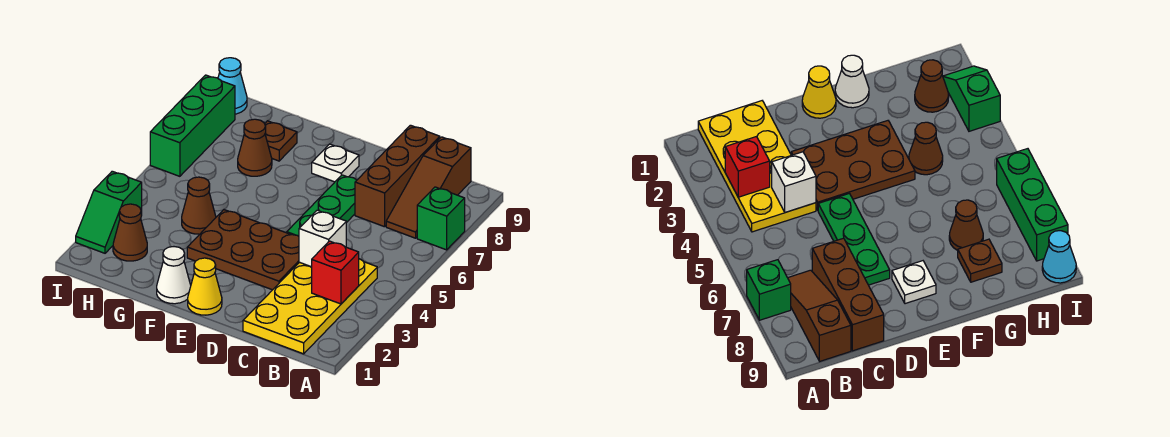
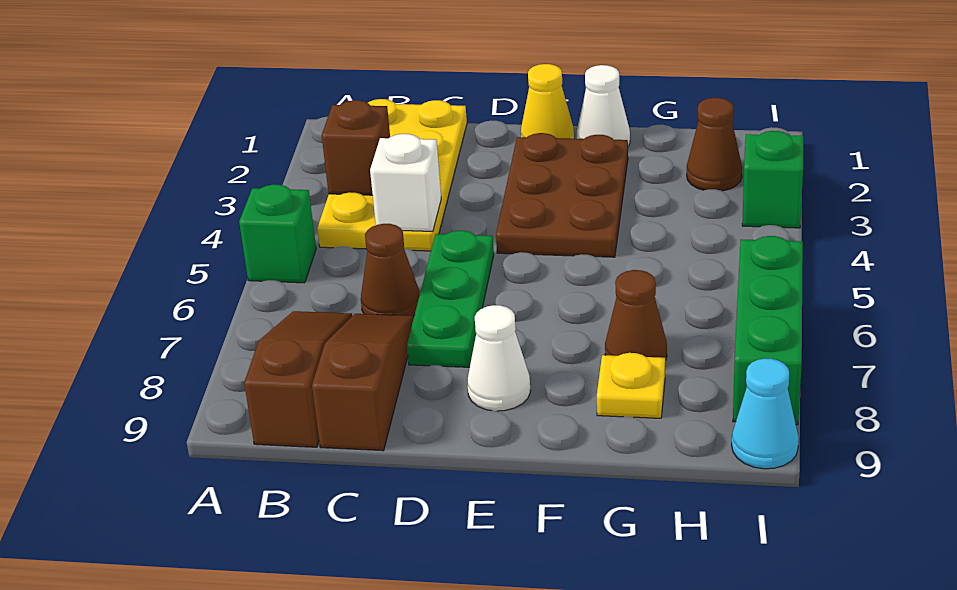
green brick A7 level 1 -> green brick A5 level 1
red brick B3 level 2 -> brown brick B3 level 2
brown brick C7:C9 level 1 -> brown slope C7:C9 level 1 top 9
brown plate D3:F4 level 1 -> brown plate E2:F4 level 1
white plate E8 level 1 -> white cone E8 level 1
brown cone G4 level 1 -> brown cone C6 level 1
brown plate G8 level 1 -> yellow plate G8 level 1

